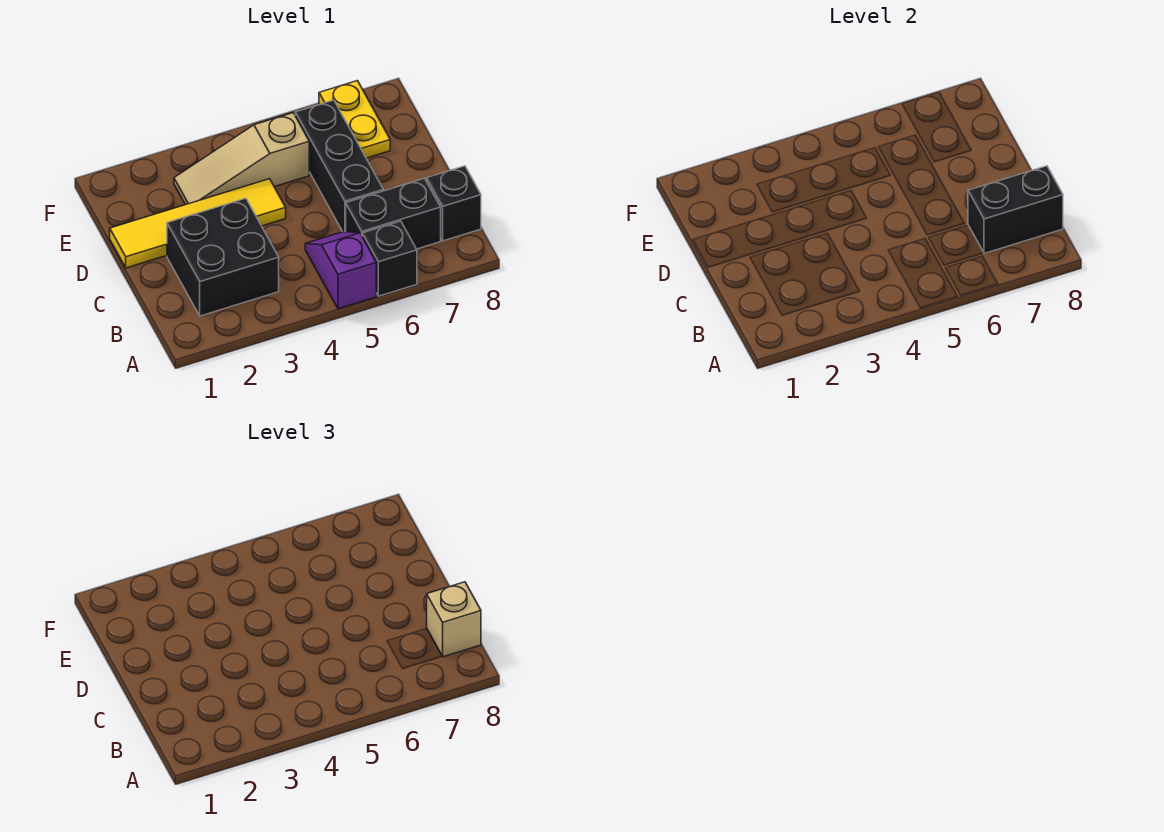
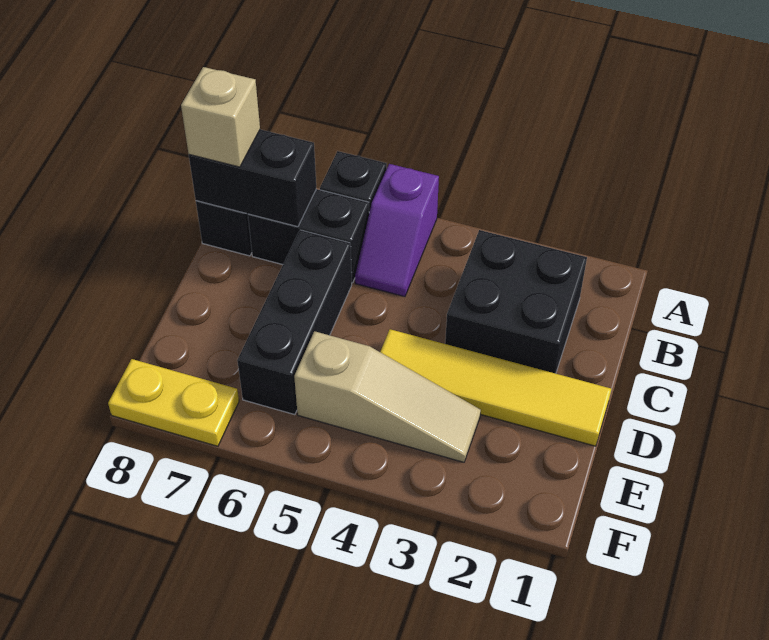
yellow plate E7:F7 level 1 -> yellow plate F7:F8 level 1

